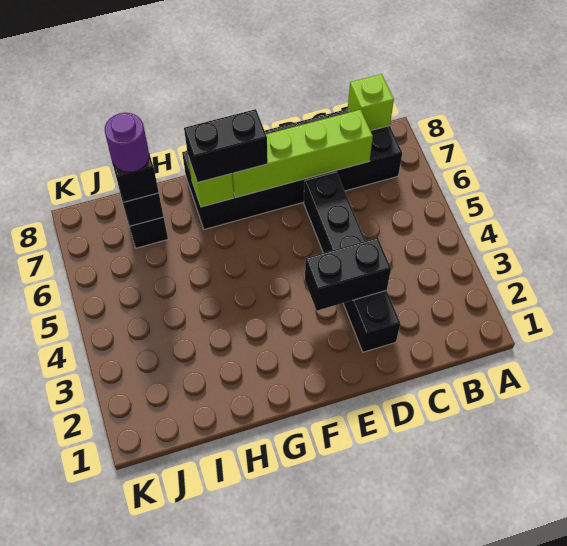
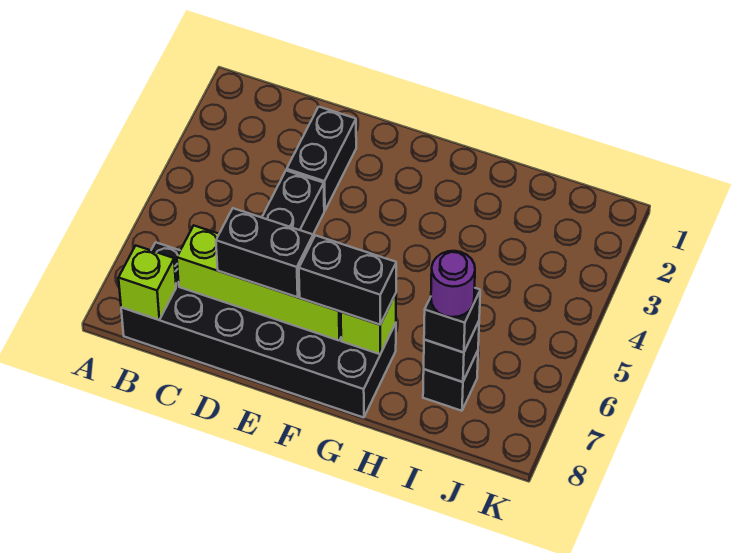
black brick D3:E3 level 2 -> black brick D7:E7 level 3

